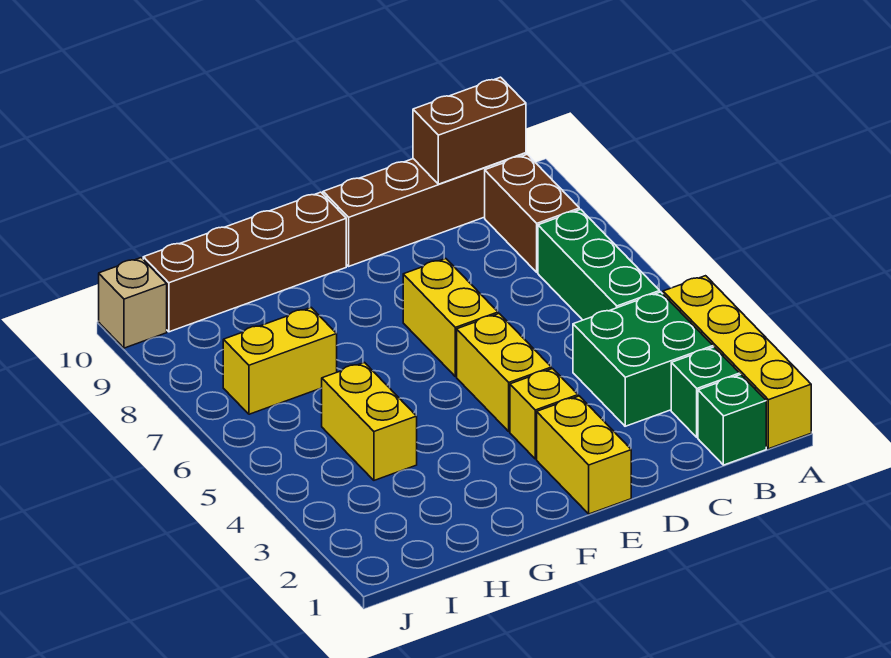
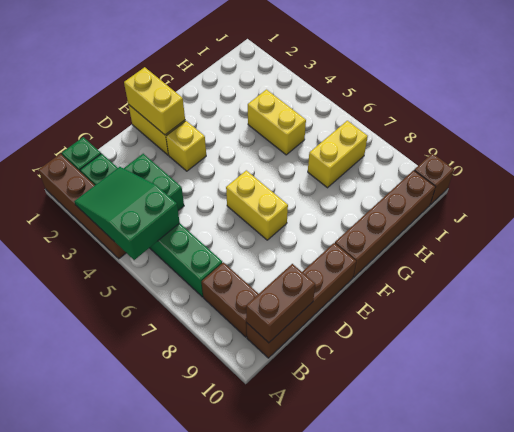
yellow brick A1:A4 level 1 -> brown brick A1:A4 level 1
none -> green slope A3:B5 level 2 top 5
yellow brick E4:E5 level 1 -> yellow brick E1:E2 level 2
tan brick J10 level 1 -> brown brick J10 level 1

